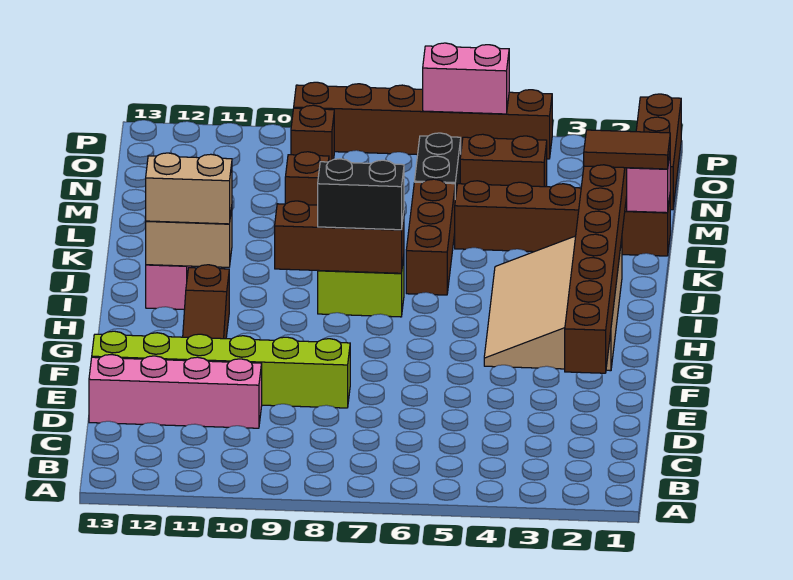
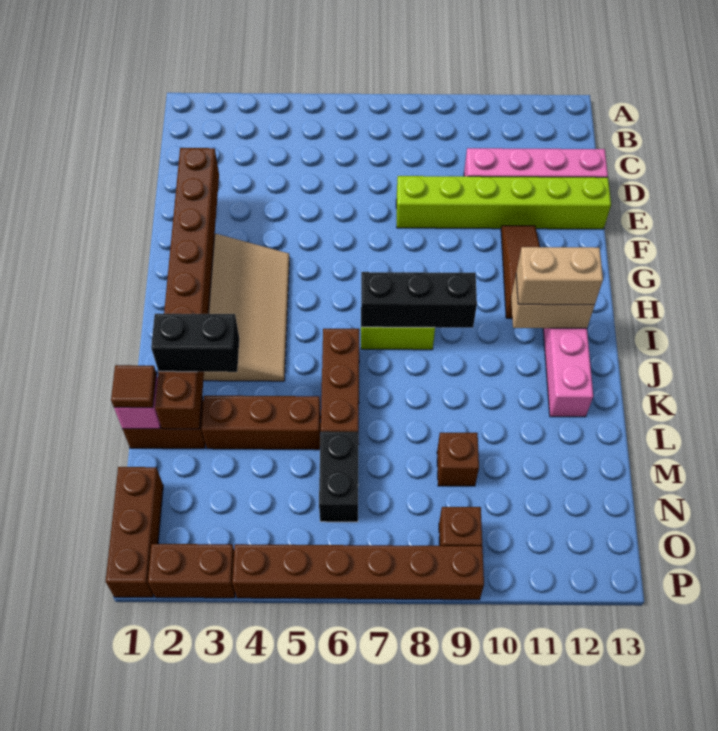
brown brick I7:I9 level 2 -> black brick I7:I9 level 2
black brick I7:I8 level 3 -> black brick K2:K3 level 3
brown tile L1:L2 level 3 -> brown tile L1 level 3
brown brick N4:N5 level 1 -> brown brick P2:P3 level 1
pink brick P5:P6 level 2 -> none

